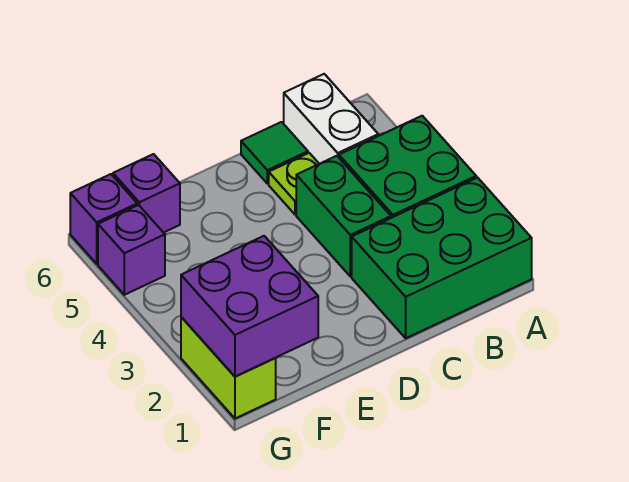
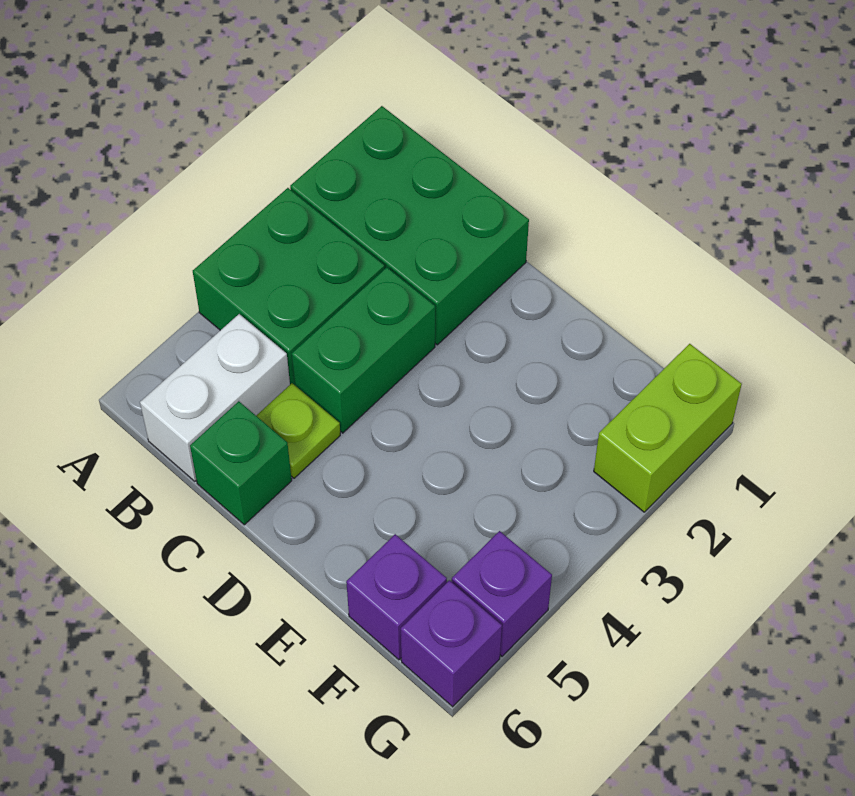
green tile C6 level 1 -> green brick C6 level 1
purple brick F1:G2 level 2 -> none

